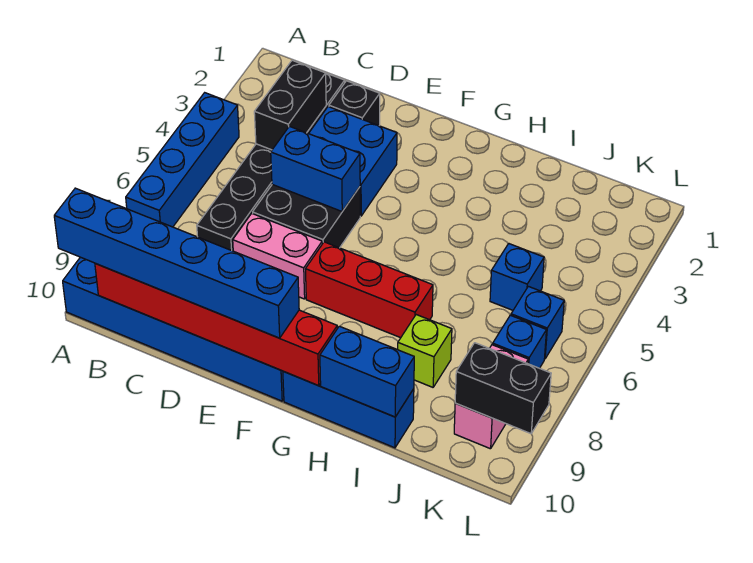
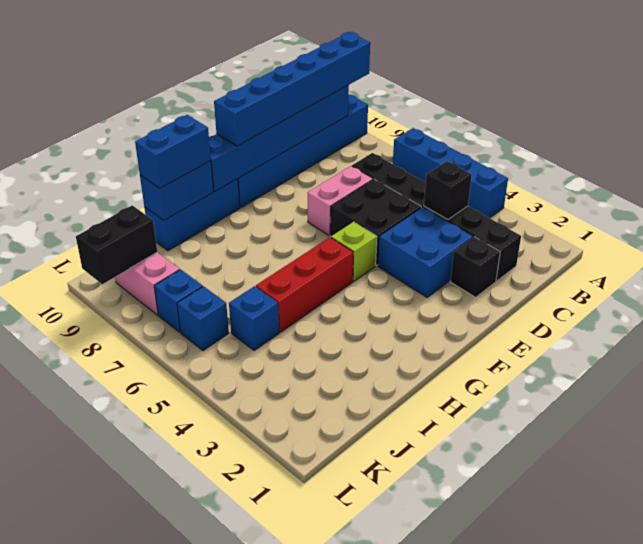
red brick B10:G10 level 2 -> blue brick B10:G10 level 2
black brick C3:C4 level 2 -> black brick C4 level 2
blue brick D5:E5 level 2 -> blue brick H10:I10 level 3
red brick F7:H7 level 1 -> red brick G5:I5 level 1
lime brick I8 level 1 -> lime brick F5 level 1

